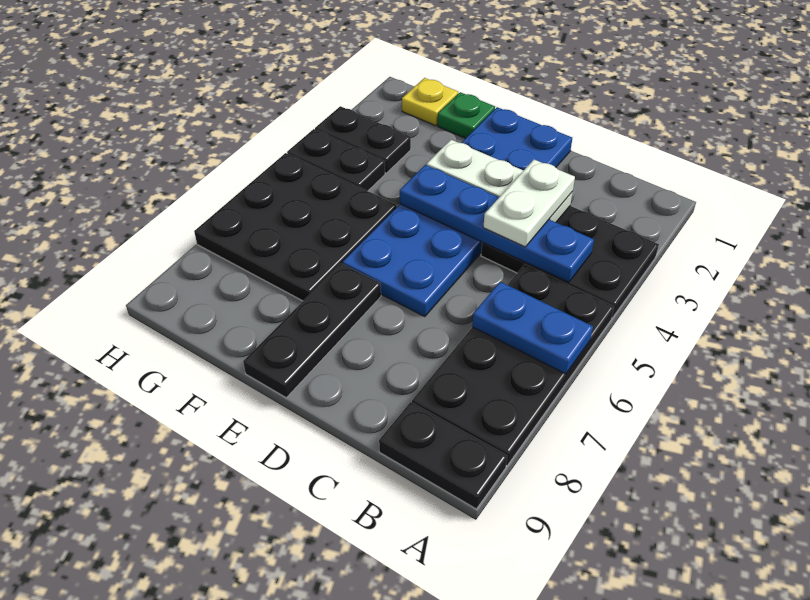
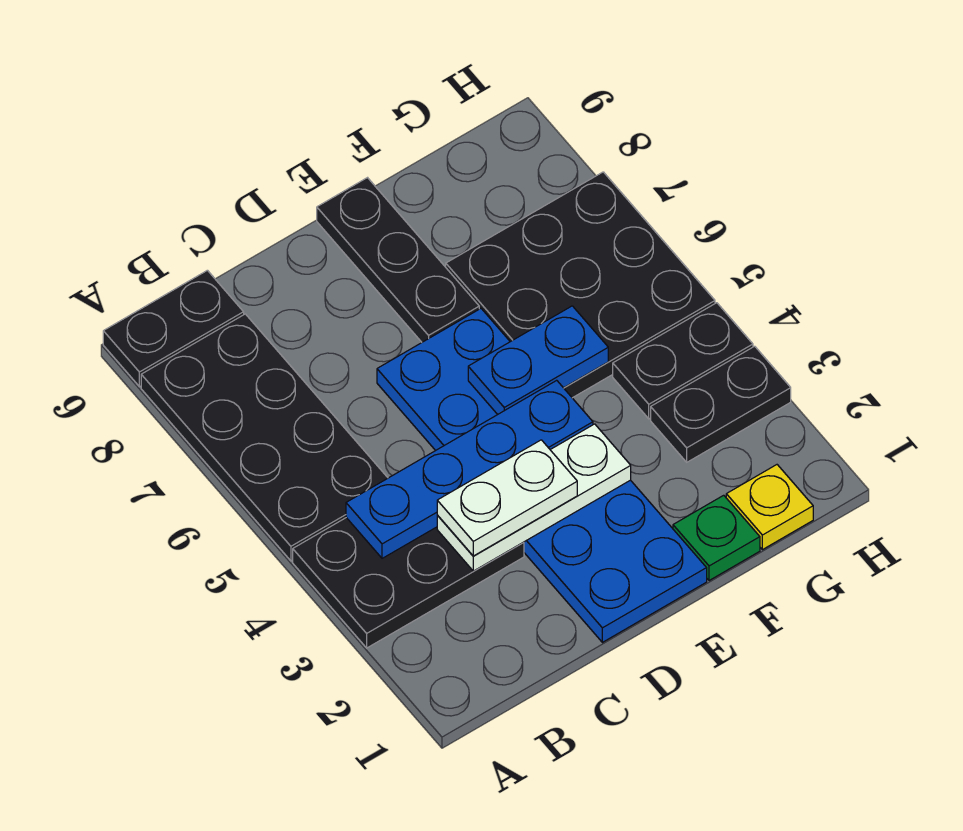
blue plate A6:B6 level 2 -> blue plate E5:F5 level 2
white plate C3:C4 level 3 -> white plate C3:D3 level 3

